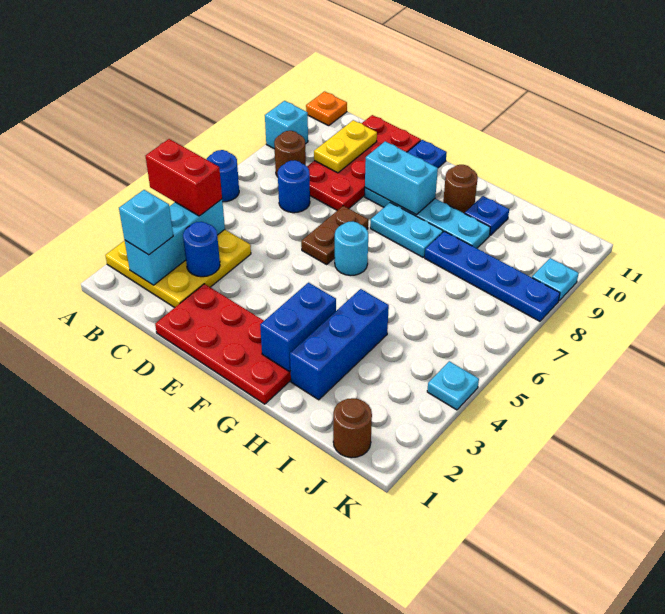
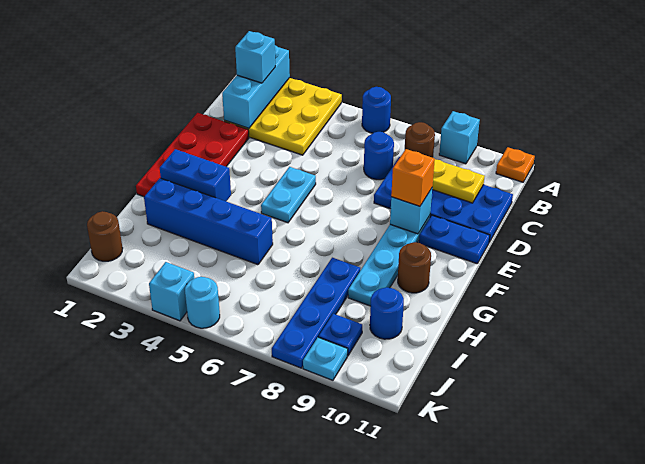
red brick A4:B4 level 3 -> none
cyan brick B2:B4 level 2 -> cyan brick A2:C2 level 2
blue round brick C3 level 2 -> blue round brick I10 level 1
red plate C8:D11 level 1 -> blue plate C8:D11 level 1
brown plate E6:E7 level 1 -> none
cyan brick E9:F9 level 2 -> cyan brick E9 level 2
none -> orange brick E9 level 3
cyan round brick F6 level 1 -> cyan round brick K5 level 1
cyan plate F8:G8 level 1 -> cyan plate E5:F5 level 1
blue brick H2:H4 level 1 -> blue brick H2:H5 level 1
blue plate H10 level 1 -> blue plate J9 level 1
cyan plate K4 level 1 -> cyan brick K4 level 1

